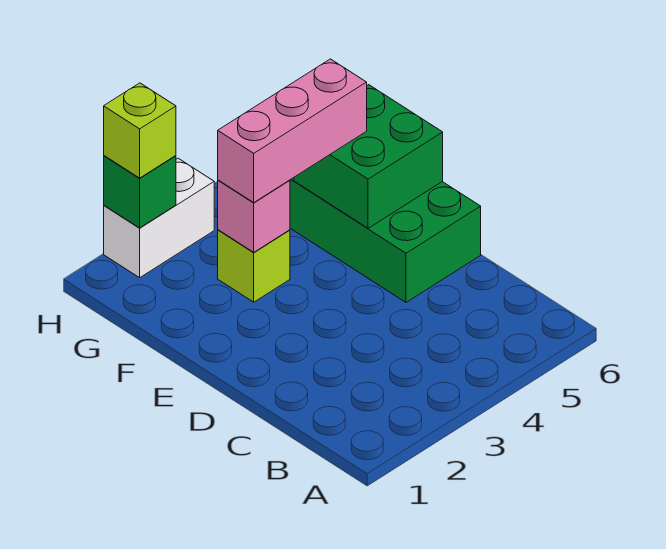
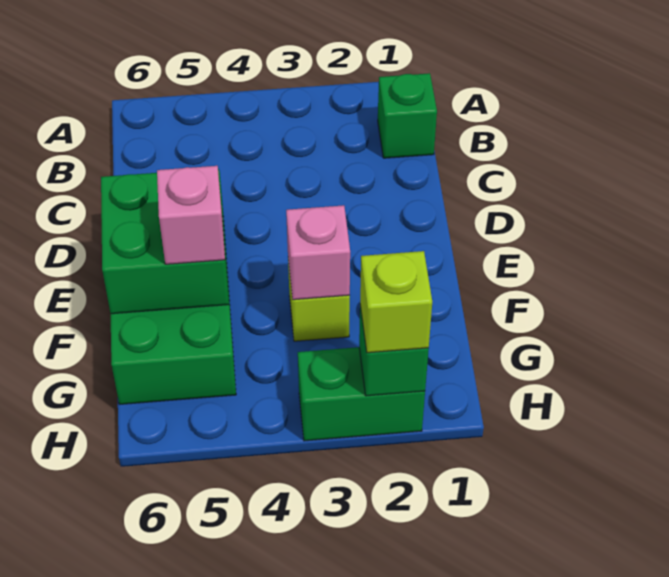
none -> green brick B1 level 1
pink brick F3:F5 level 3 -> pink brick F5 level 3
white brick H2:H3 level 1 -> green brick H2:H3 level 1

